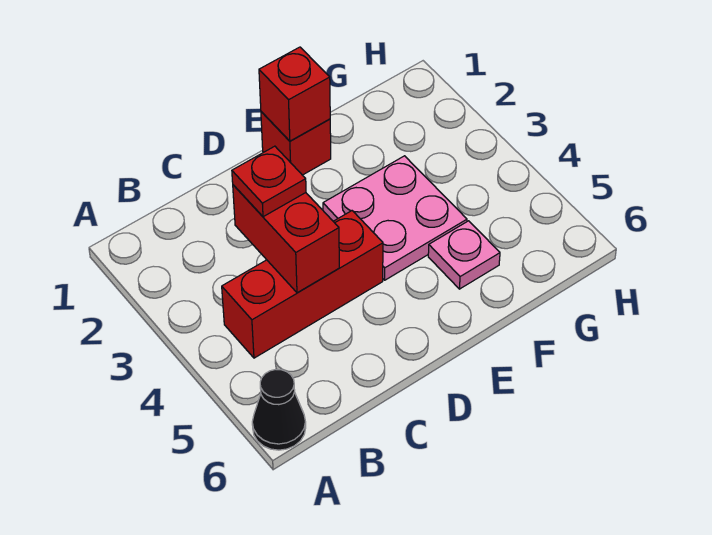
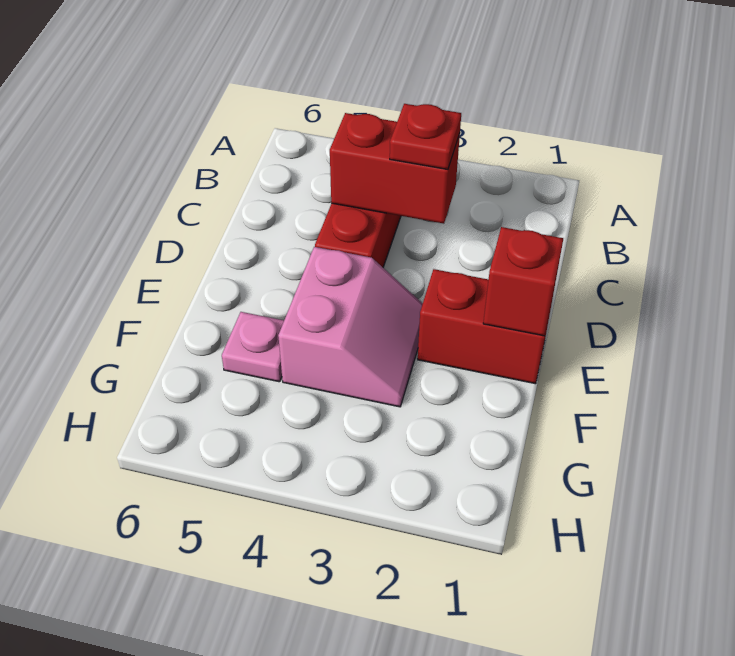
black cone A6 level 1 -> none
red brick E1 level 1 -> red brick E1:E2 level 1
pink plate E3:F4 level 1 -> pink slope E3:F4 level 1 top 4

